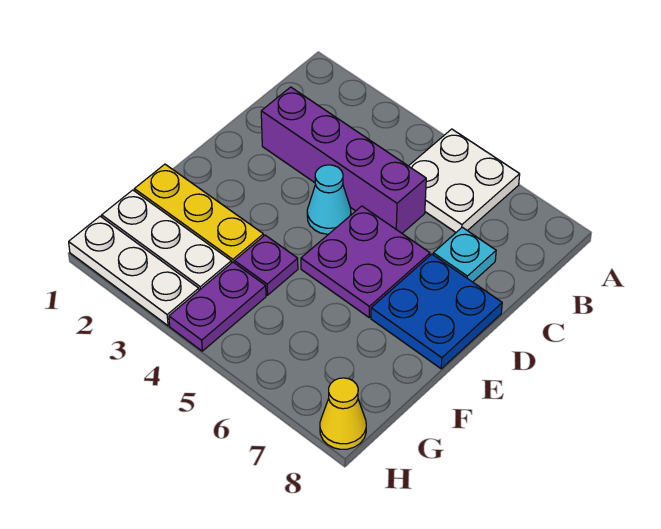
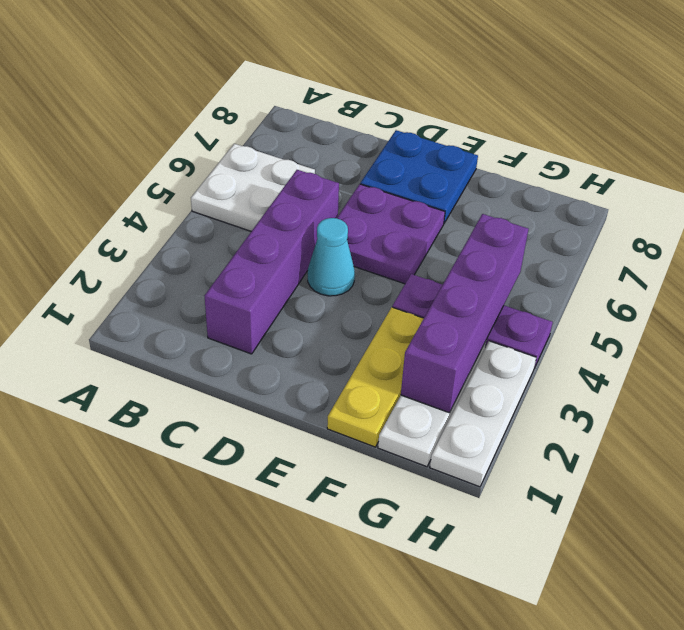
cyan plate C7 level 1 -> none
none -> purple brick G2:G5 level 2
yellow cone H8 level 1 -> none

